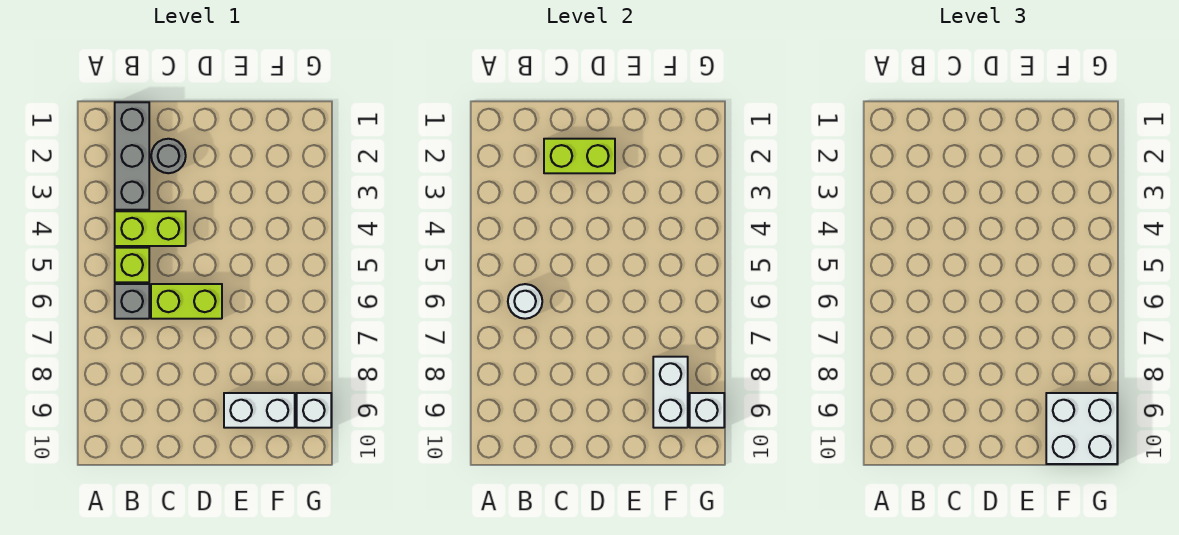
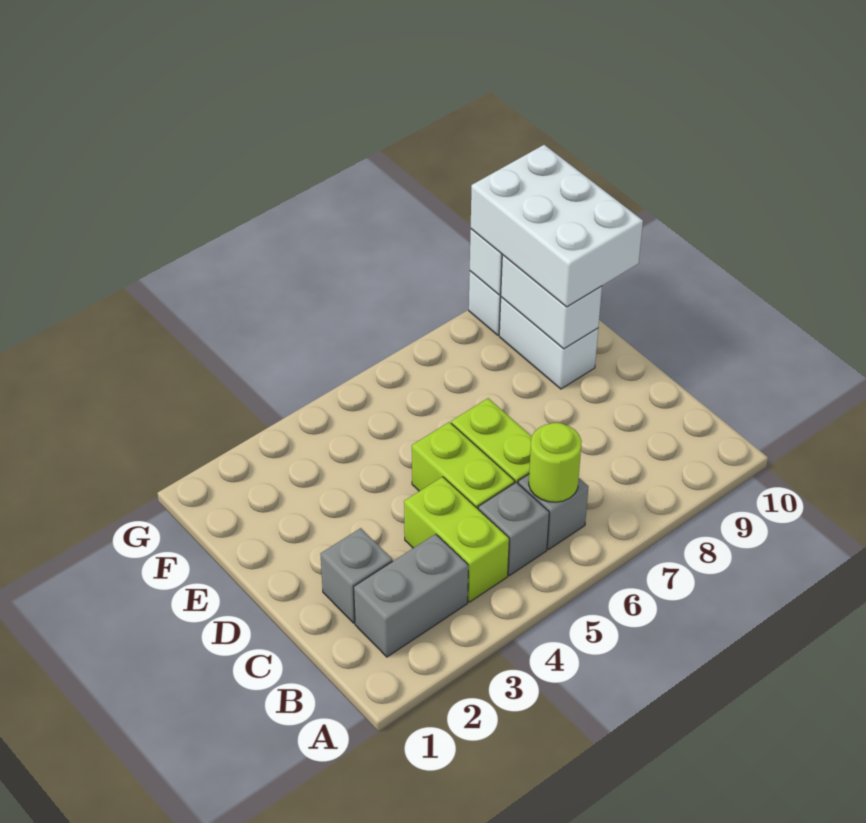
grey brick B1:B3 level 1 -> grey brick B2:B3 level 1
lime brick B5 level 1 -> grey brick B5 level 1
white round brick B6 level 2 -> lime round brick B6 level 2
grey round brick C2 level 1 -> grey brick C2 level 1
lime brick C2:D2 level 2 -> lime brick C5:D5 level 1
white brick F8:F9 level 2 -> white brick E9:F9 level 2
white brick F9:G10 level 3 -> white brick E9:G10 level 3

